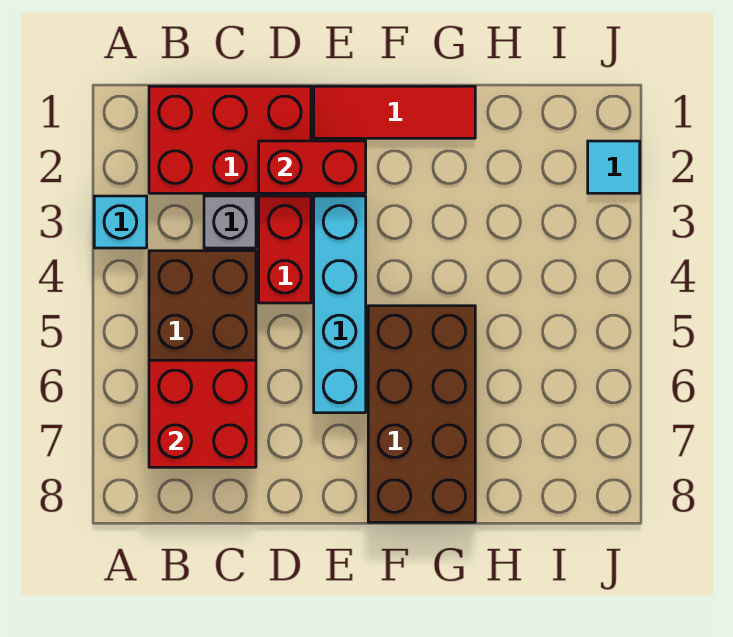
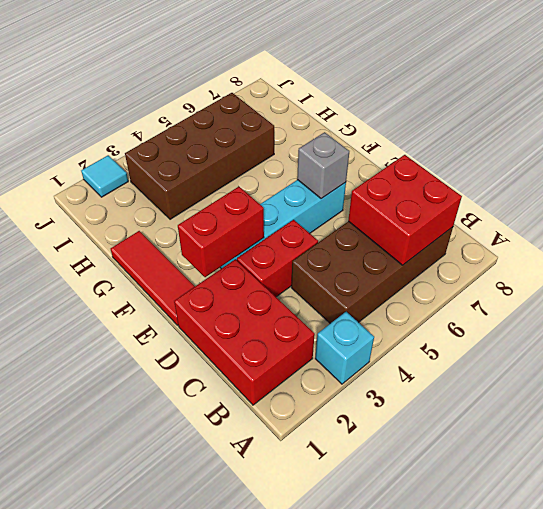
grey brick C3 level 1 -> grey brick E6 level 2
red brick D2:E2 level 2 -> red brick E2:E3 level 2
brown brick F5:G8 level 1 -> brown brick H3:I6 level 1

